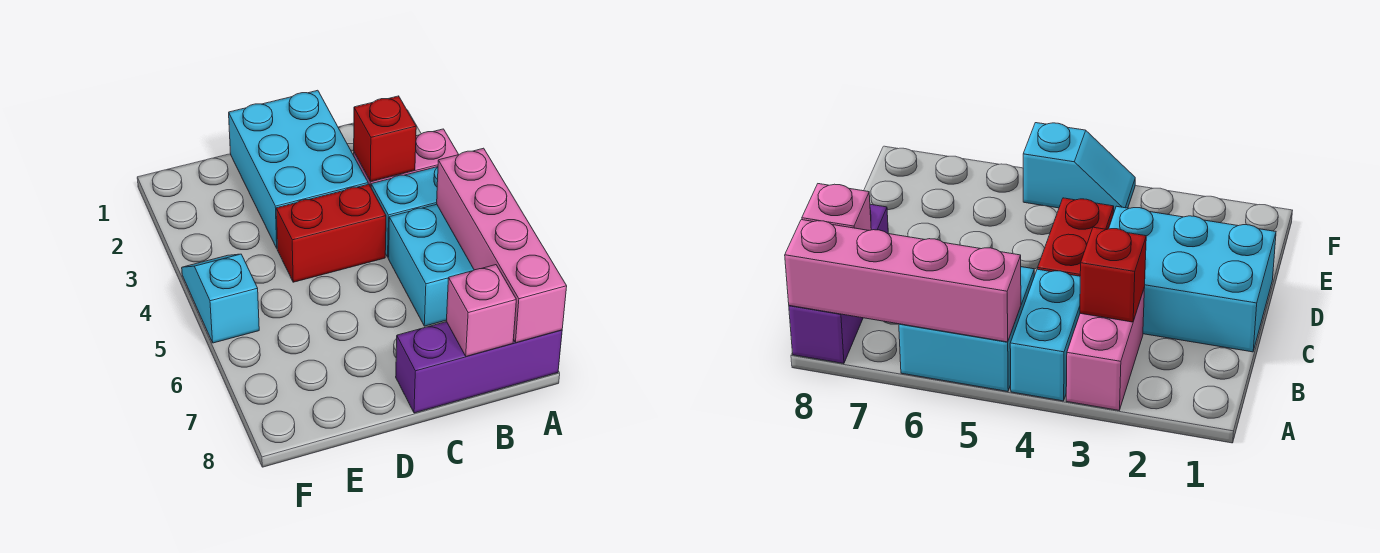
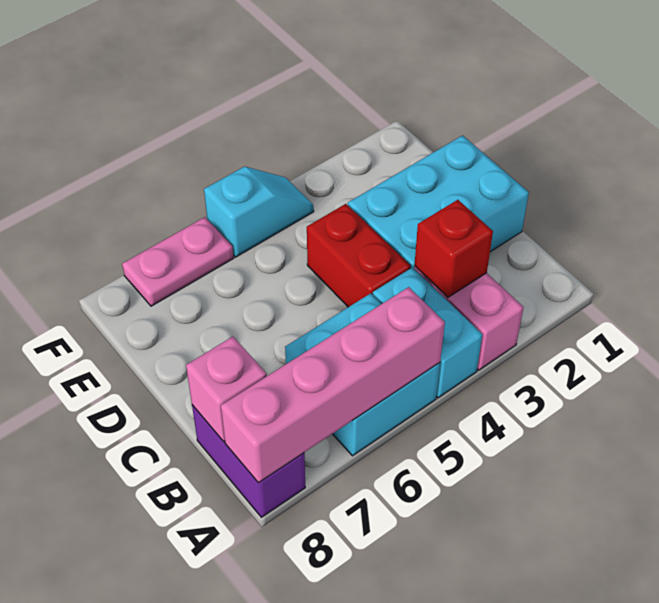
purple brick A8:C8 level 1 -> purple brick A8:B8 level 1
none -> pink plate F6:F7 level 1

